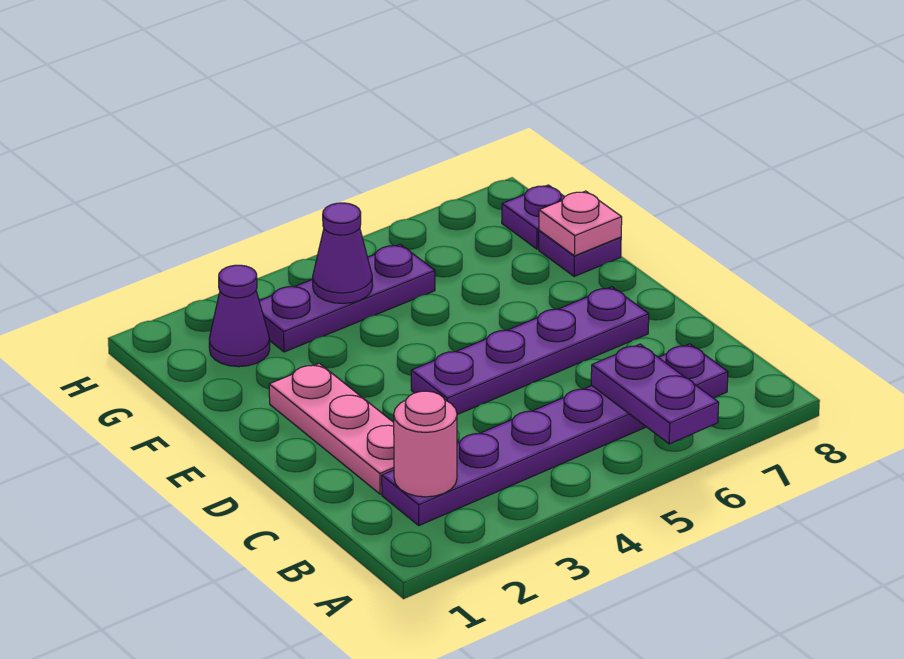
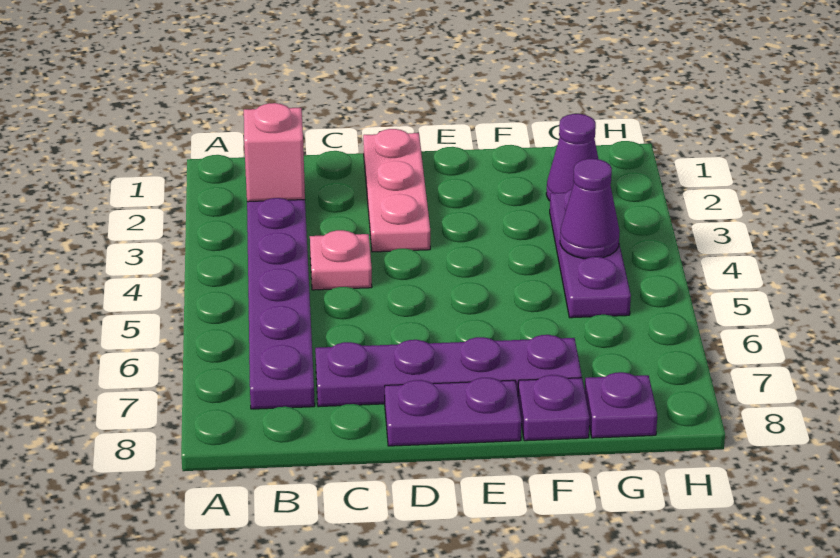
purple plate A6:B6 level 2 -> purple plate D8:E8 level 1
pink round brick B2 level 2 -> pink brick B2 level 2
pink plate C2:E2 level 1 -> pink plate D1:D3 level 1
purple plate D4:D7 level 1 -> purple plate C7:F7 level 1
pink plate F8 level 2 -> pink plate C4 level 1

